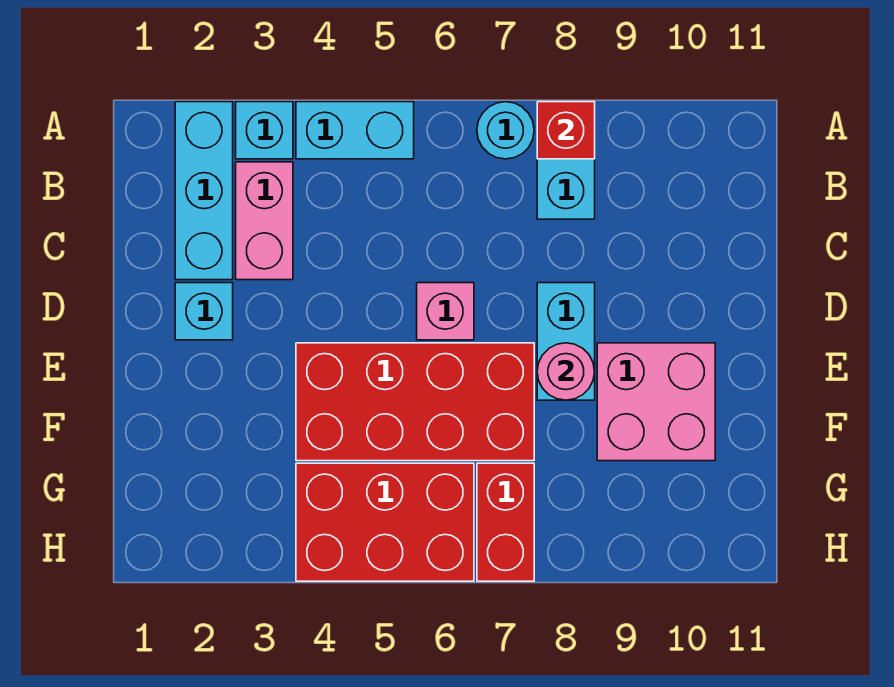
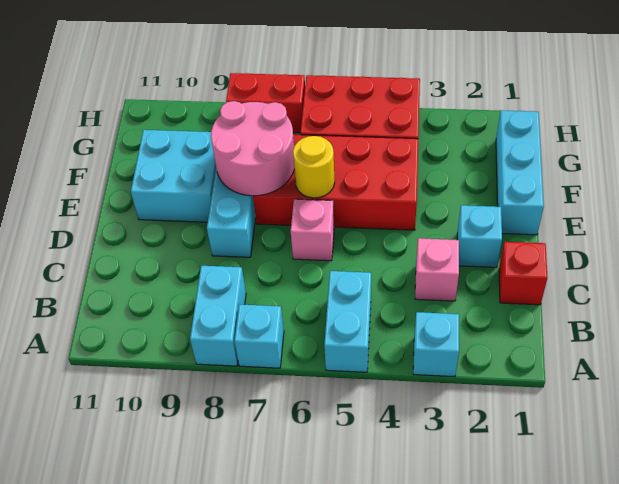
cyan brick A2:C2 level 1 -> cyan brick E1:G1 level 1
cyan brick A4:A5 level 1 -> cyan brick A5:B5 level 1
cyan round brick A7 level 1 -> cyan brick A7 level 1
red brick A8 level 2 -> red brick C1 level 1
pink brick B3:C3 level 1 -> pink brick C3 level 1
none -> yellow round brick E6 level 2
pink round brick E8 level 2 -> pink round brick E7:F8 level 2
pink brick E9:F10 level 1 -> cyan brick E9:F10 level 1
red brick G7:H7 level 1 -> red brick H7:H8 level 1

